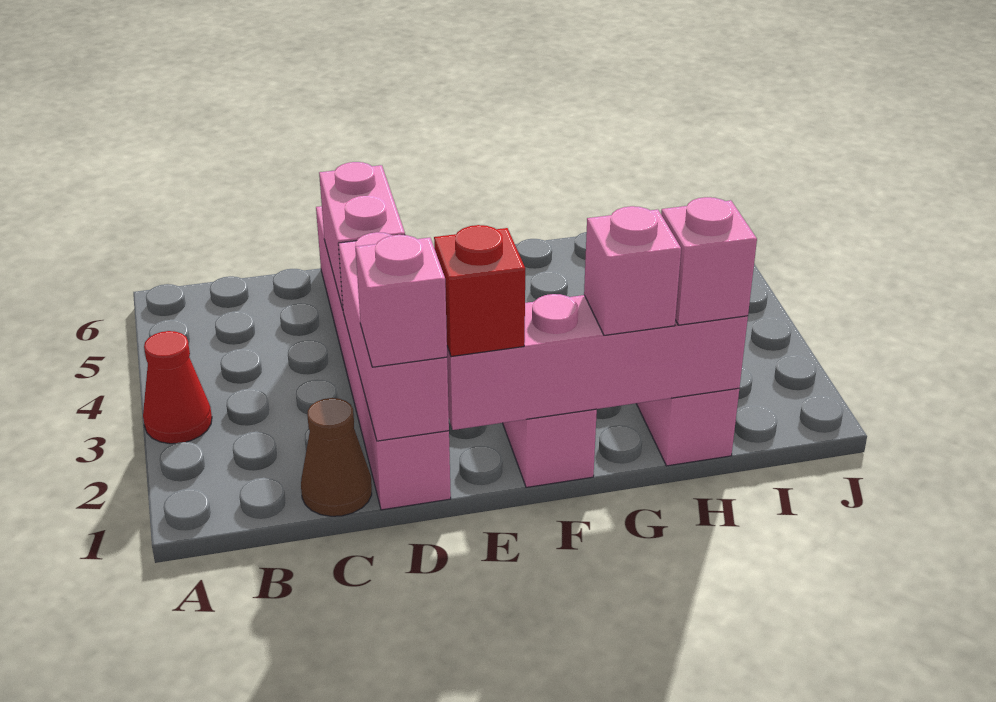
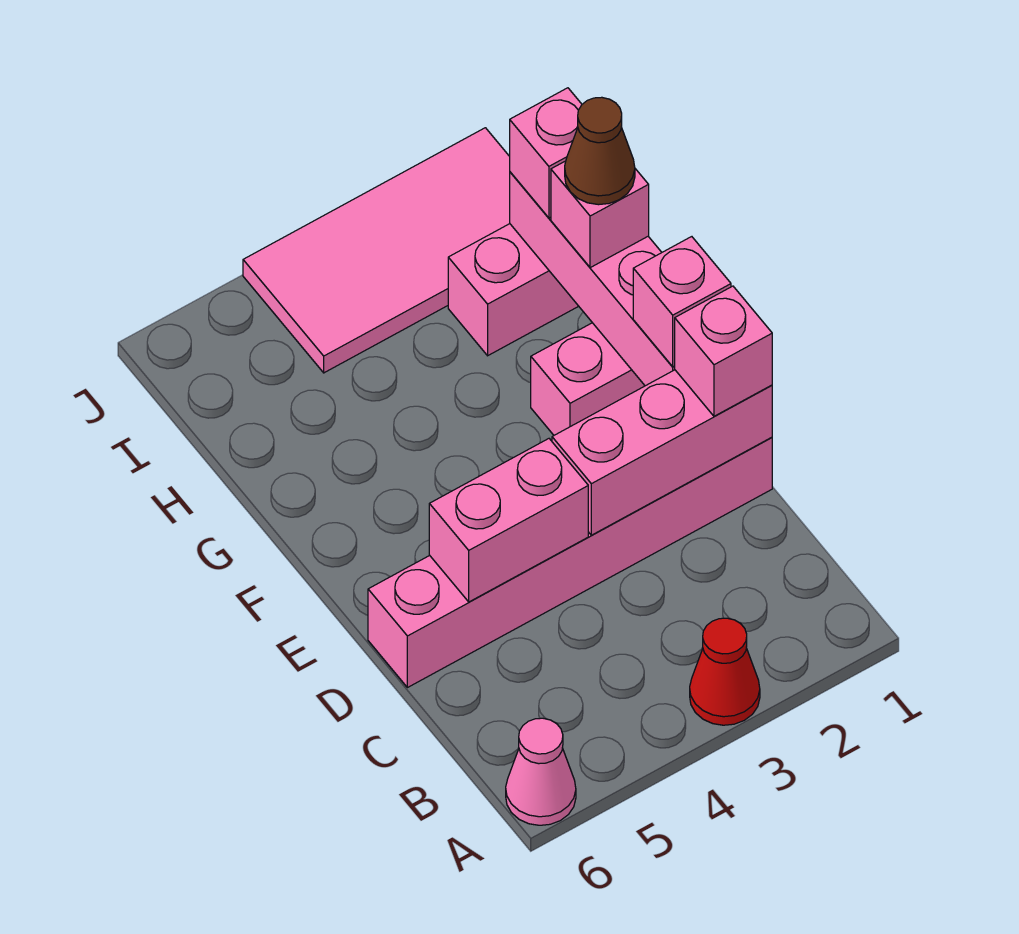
none -> pink cone A6 level 1
brown cone C1 level 1 -> brown cone G1 level 4
red brick E1 level 3 -> pink brick E1 level 3
none -> pink tile I1:J4 level 1

